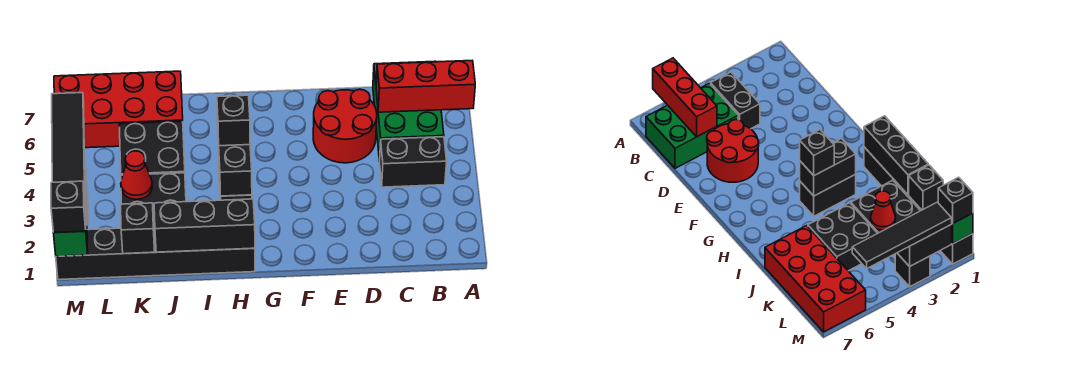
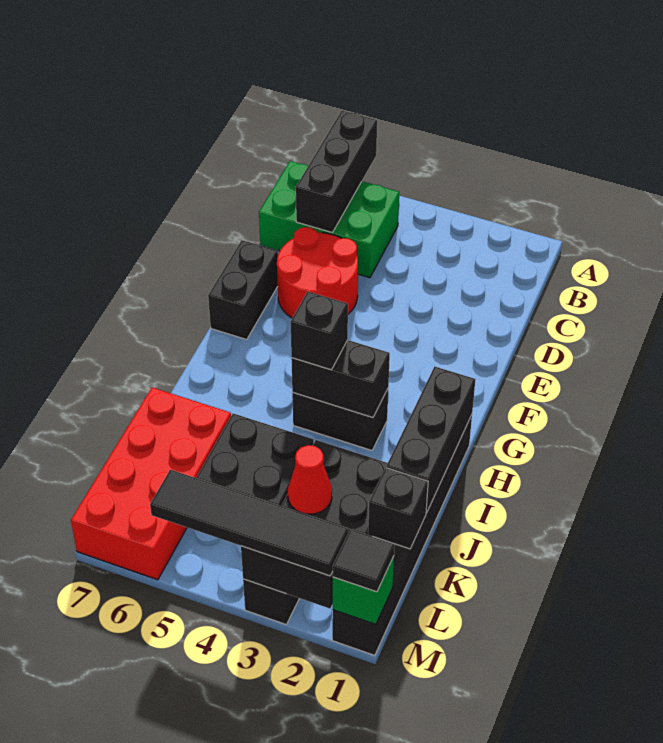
red brick A6:C6 level 2 -> black brick A6:C6 level 2
black brick B4:C4 level 1 -> black brick E7:F7 level 1
black brick M1 level 3 -> black tile M1 level 3

